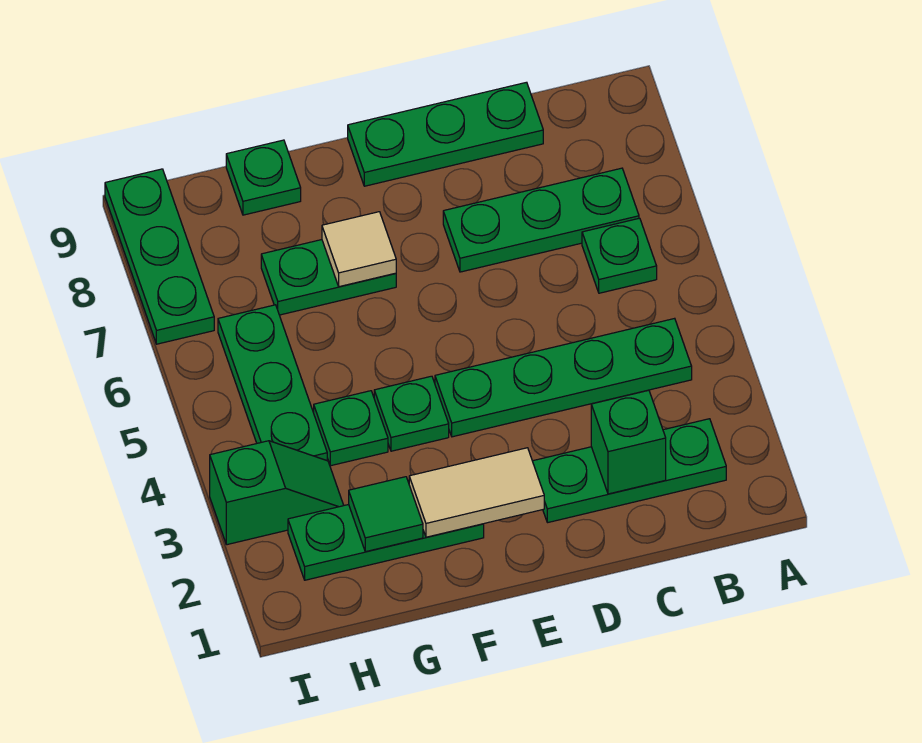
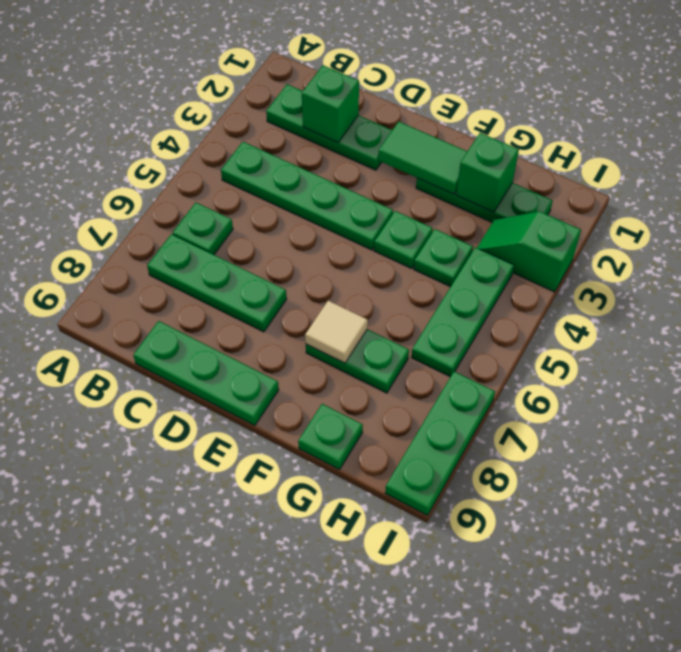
tan tile E2:F2 level 2 -> green tile E2:F2 level 2
green tile G2 level 2 -> green brick G2 level 2

